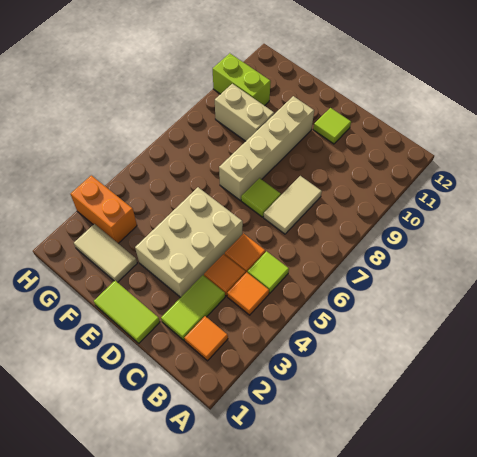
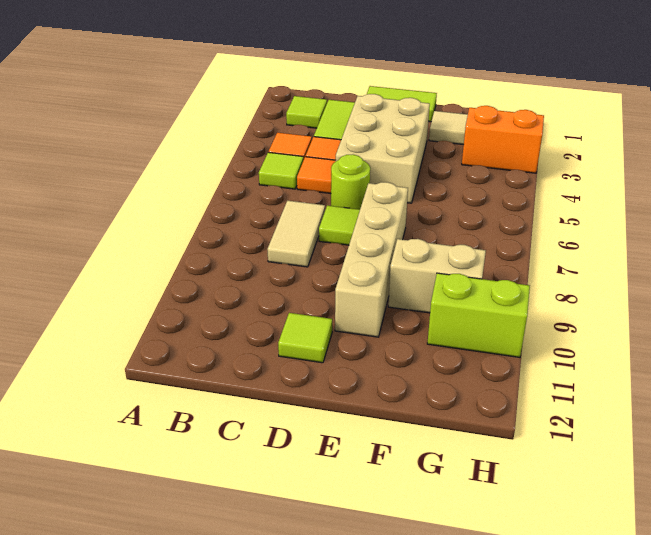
orange tile B2 level 1 -> lime tile B2 level 1
none -> lime round brick D6 level 1

